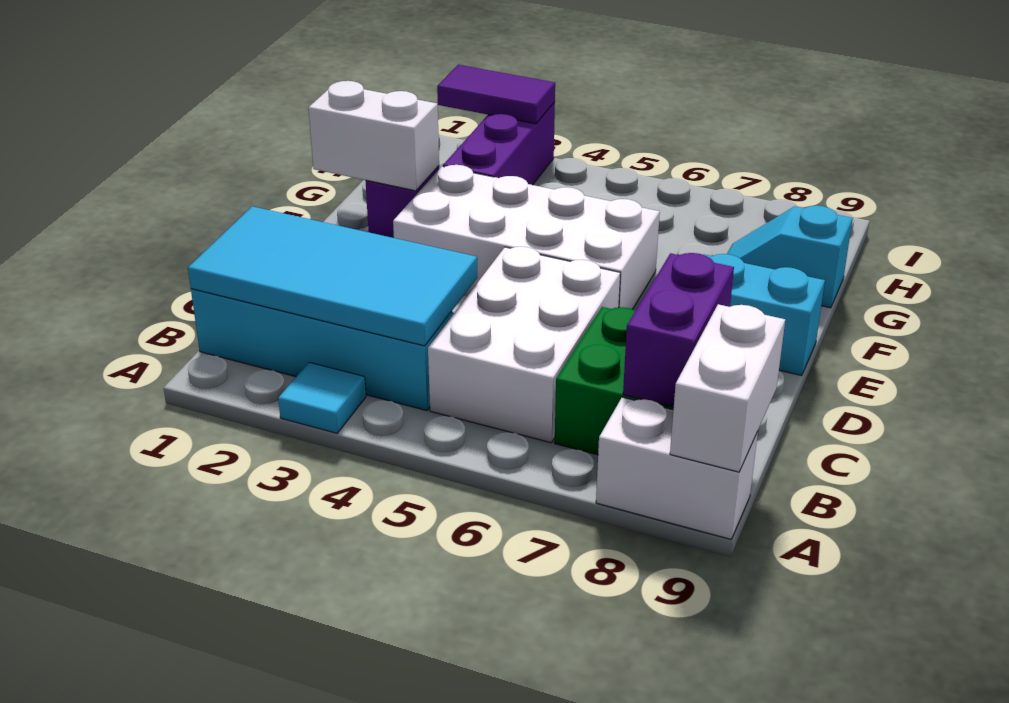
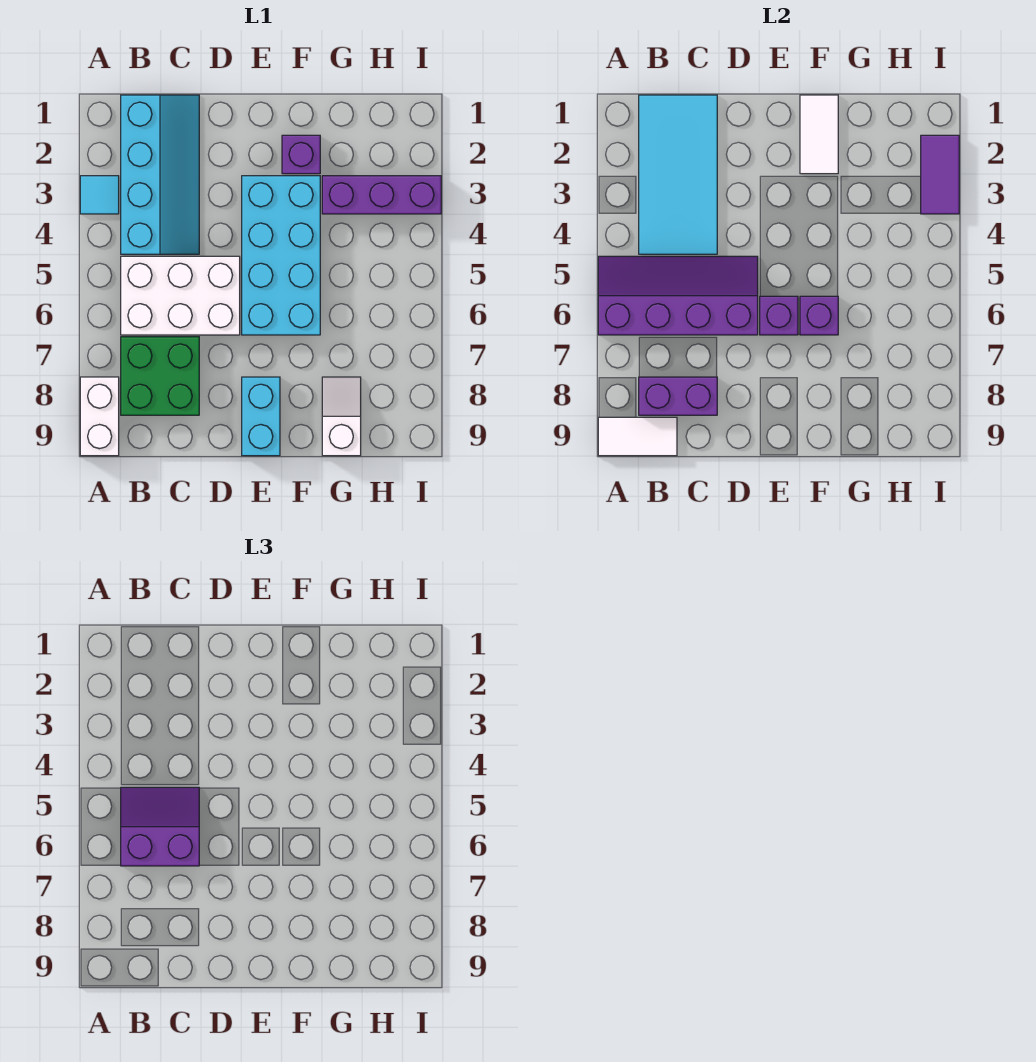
none -> purple slope A5:D6 level 2 top 6
white brick A9:B9 level 2 -> white tile A9:B9 level 2
none -> purple slope B5:C6 level 3 top 6
white brick E3:F6 level 1 -> cyan brick E3:F6 level 1
none -> purple brick E6 level 2
white brick F1:F2 level 2 -> white tile F1:F2 level 2
none -> purple brick F6 level 2
cyan slope G8:G9 level 1 top 9 -> white slope G8:G9 level 1 top 9

